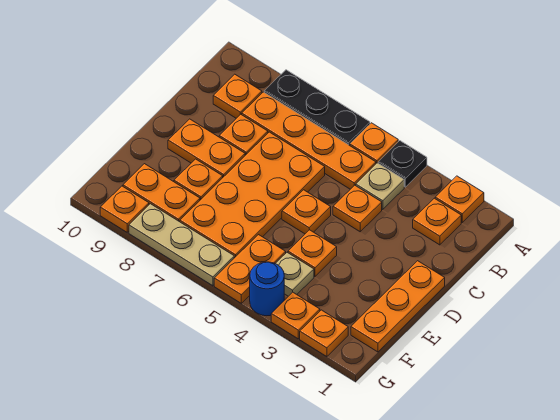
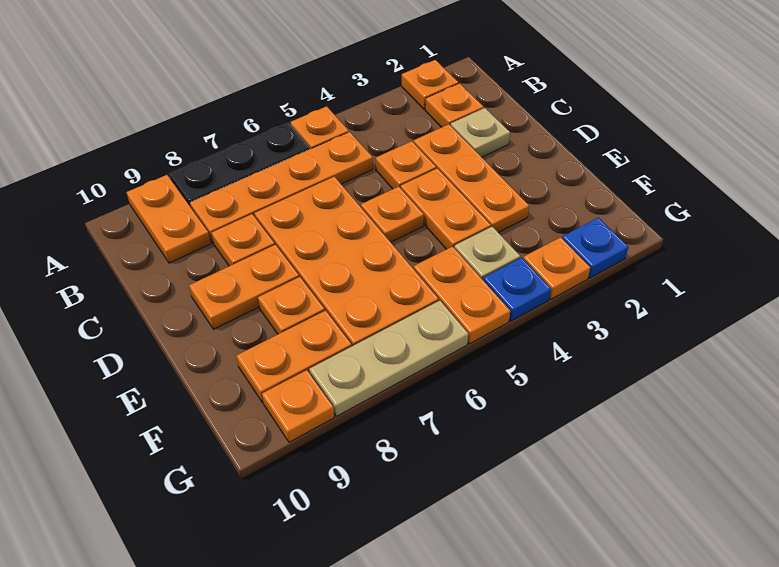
black plate A4 level 1 -> none
tan plate B4 level 1 -> tan plate C2 level 1
orange plate B9 level 1 -> orange plate A9:B9 level 1
orange plate D1:F1 level 1 -> orange plate C3:E3 level 1
orange plate E4 level 1 -> orange plate D4:E4 level 1
orange plate G2 level 1 -> blue plate G2 level 1
blue round brick G4 level 1 -> blue plate G4 level 1

